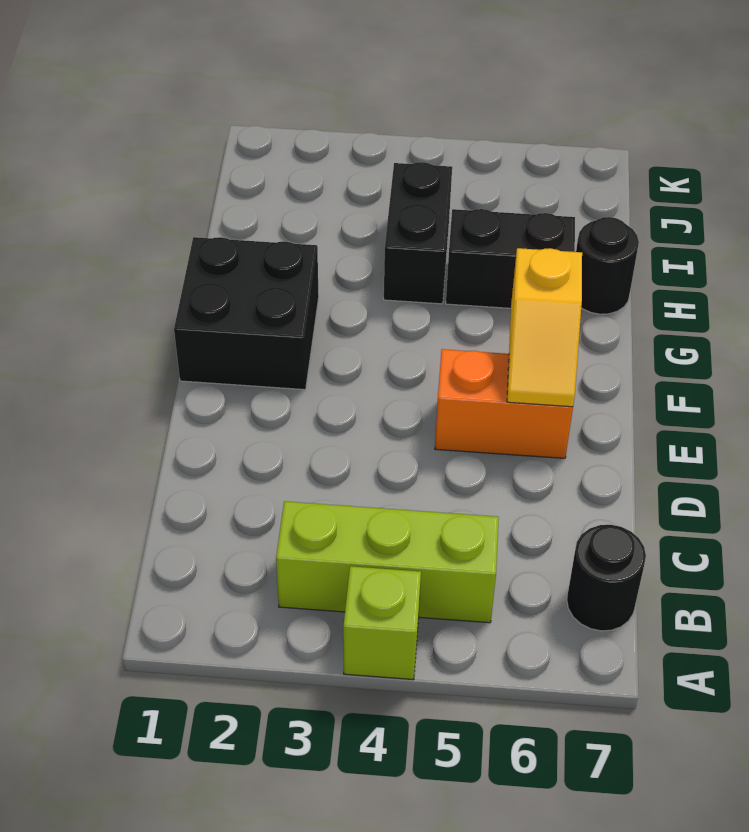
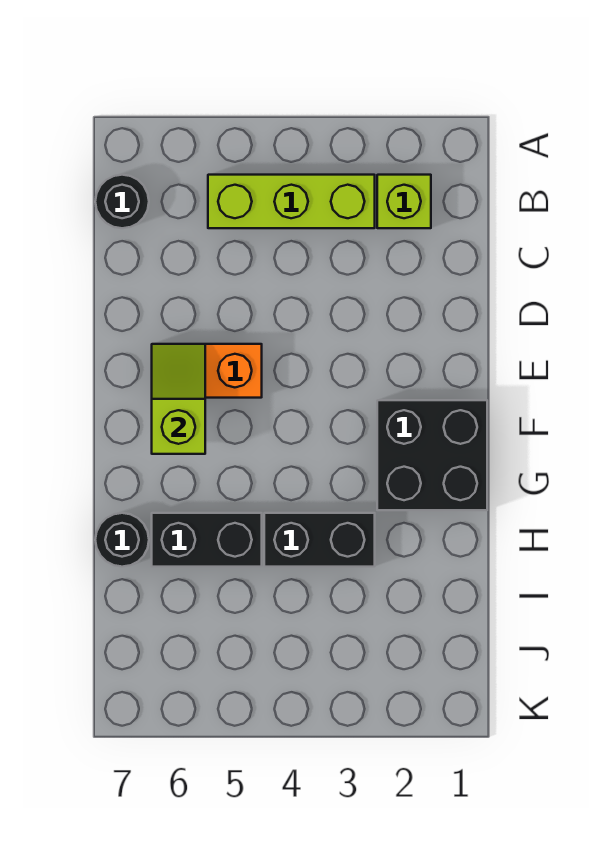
lime brick A4 level 1 -> lime brick B2 level 1
yellow slope E6:F6 level 2 top F -> lime slope E6:F6 level 2 top F
black brick H4:I4 level 1 -> black brick H3:H4 level 1

